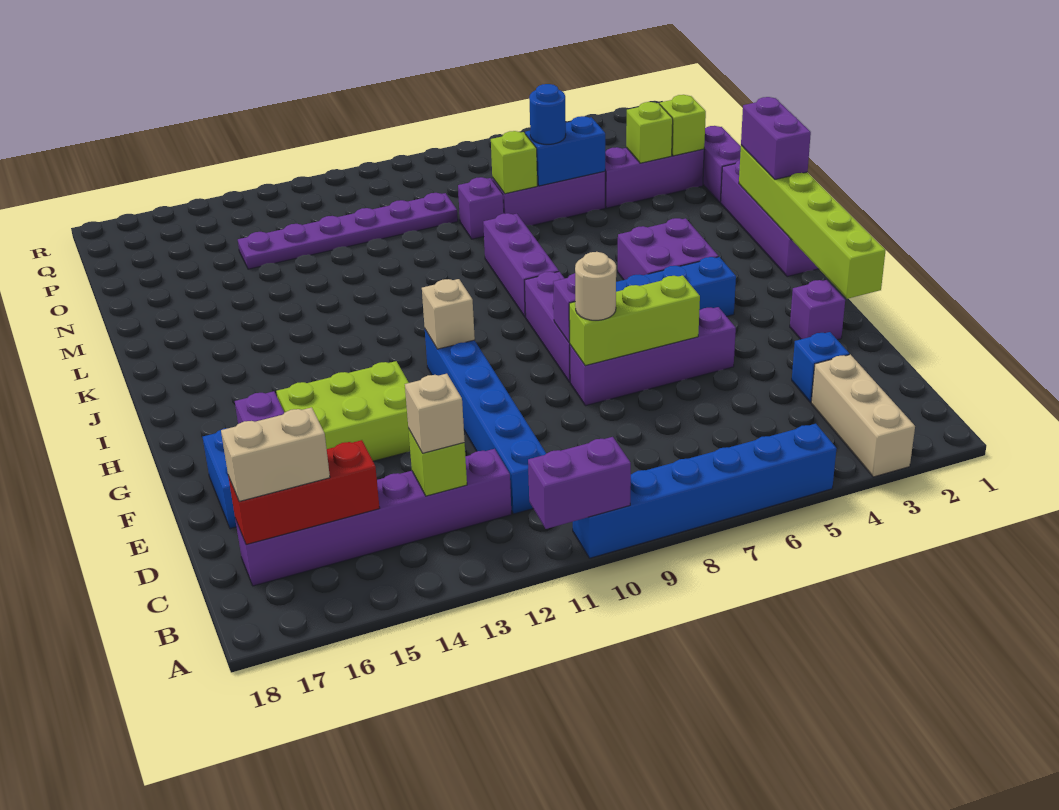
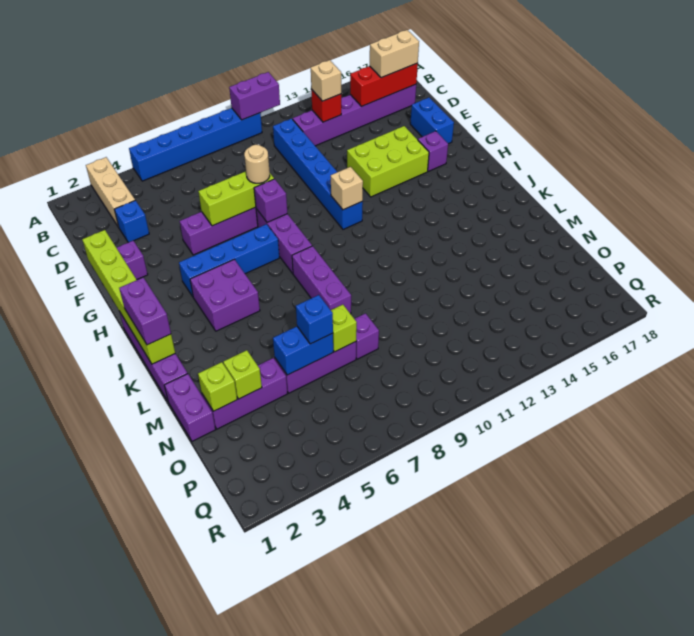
lime brick C13 level 2 -> red brick C13 level 2
blue round brick N6 level 3 -> blue brick N6 level 3
purple plate O9:O14 level 1 -> none

